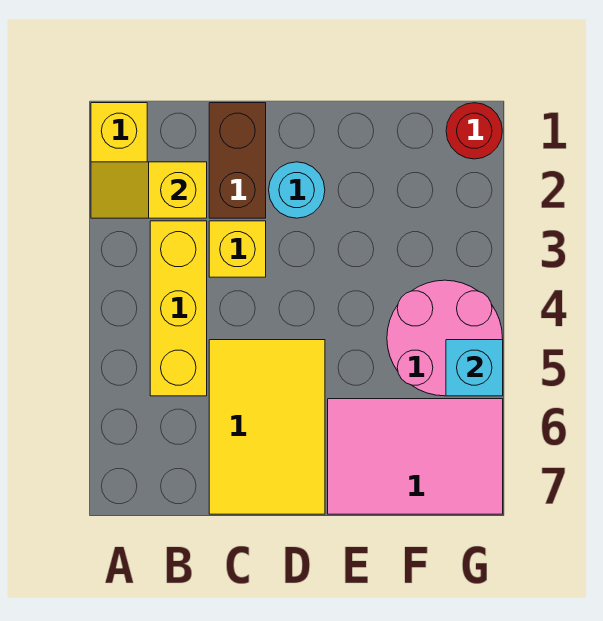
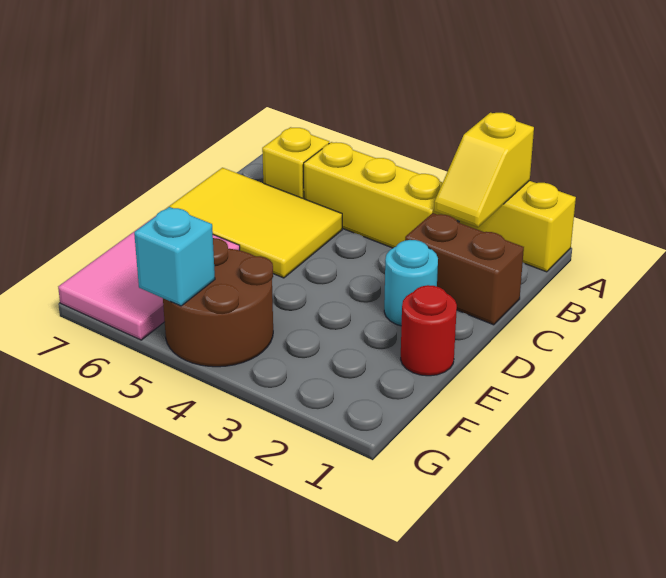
yellow slope A2:B2 level 2 top B -> yellow slope A2:B2 level 2 top A
yellow brick C3 level 1 -> yellow brick B6 level 1
pink round brick F4:G5 level 1 -> brown round brick F4:G5 level 1
red round brick G1 level 1 -> red round brick E1 level 1

